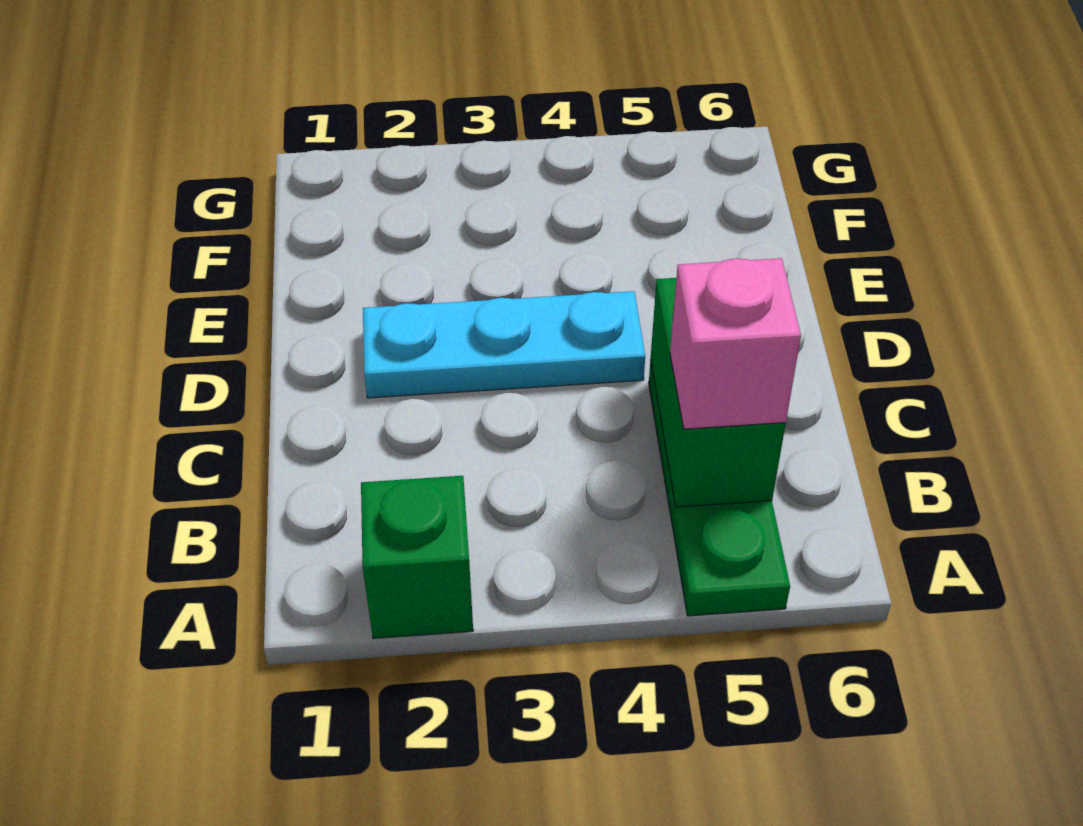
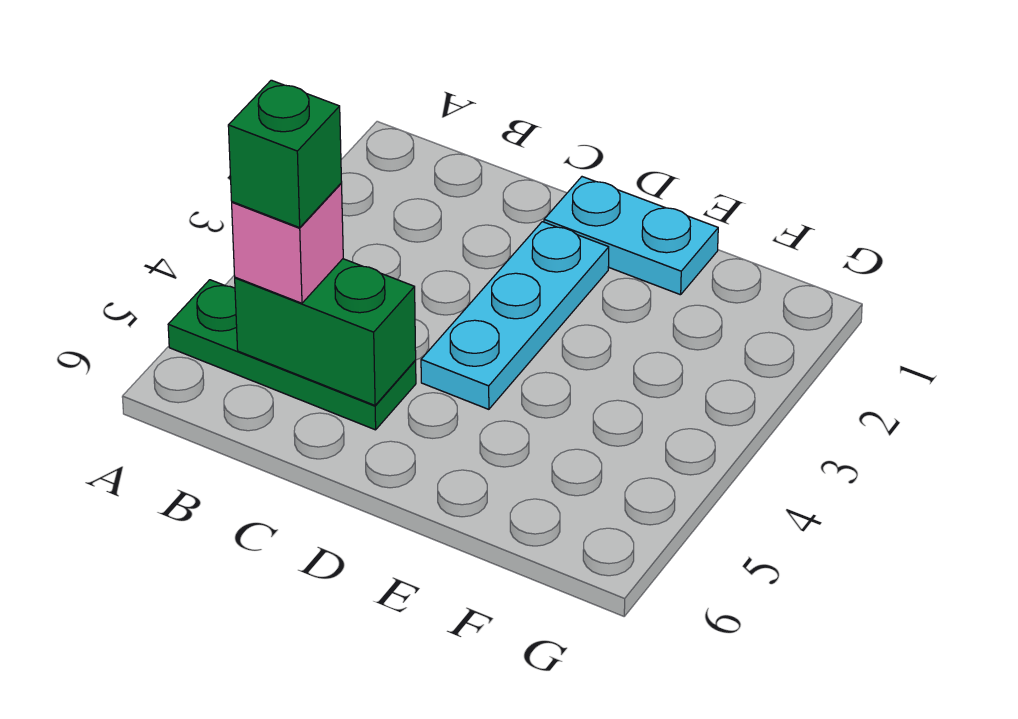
green brick A2 level 1 -> green brick B5 level 4
none -> cyan plate D1:E1 level 1

